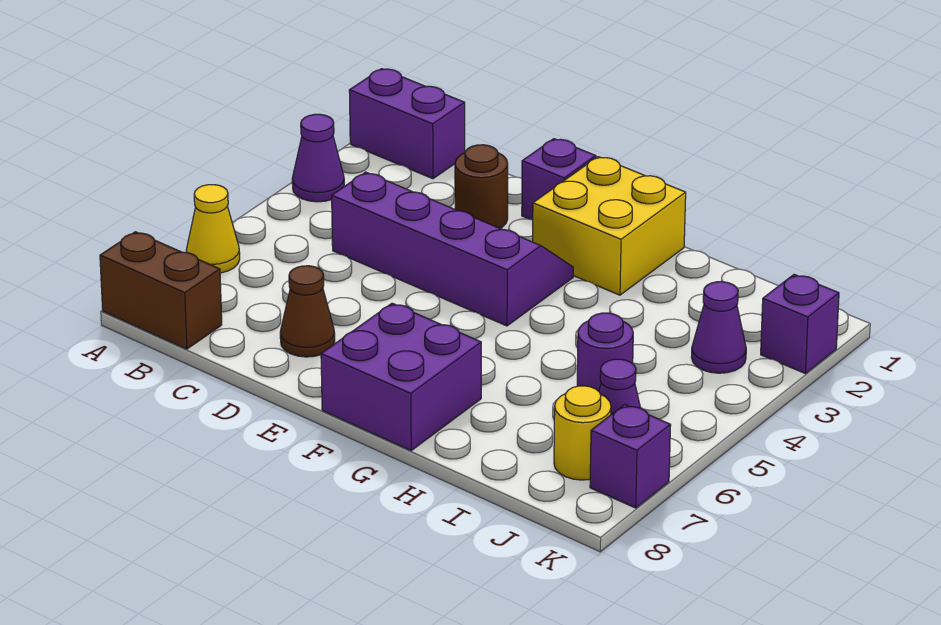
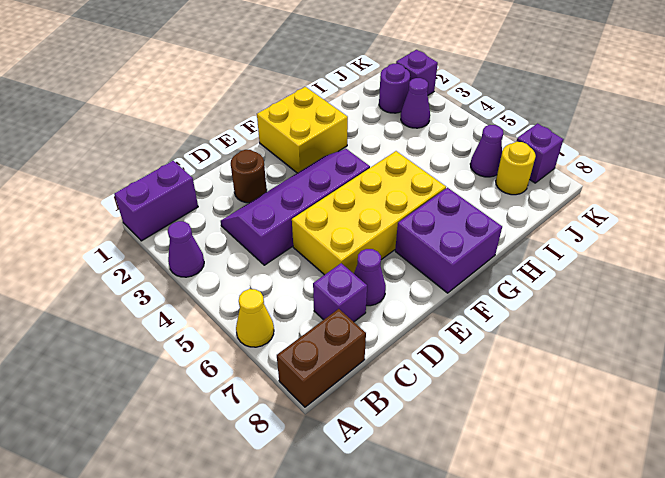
none -> yellow brick D5:G6 level 1
brown cone D7 level 1 -> purple cone D7 level 1
purple brick E1 level 1 -> purple brick C7 level 1
purple round brick I5 level 1 -> purple round brick J2 level 1

